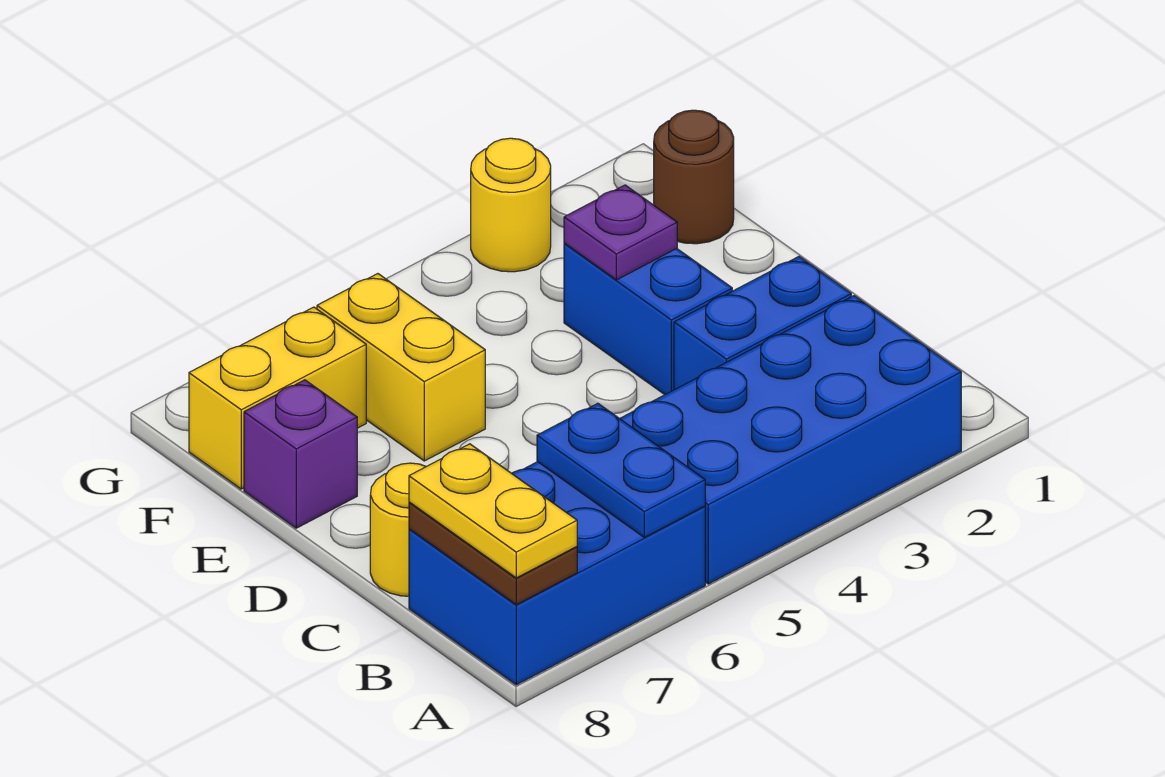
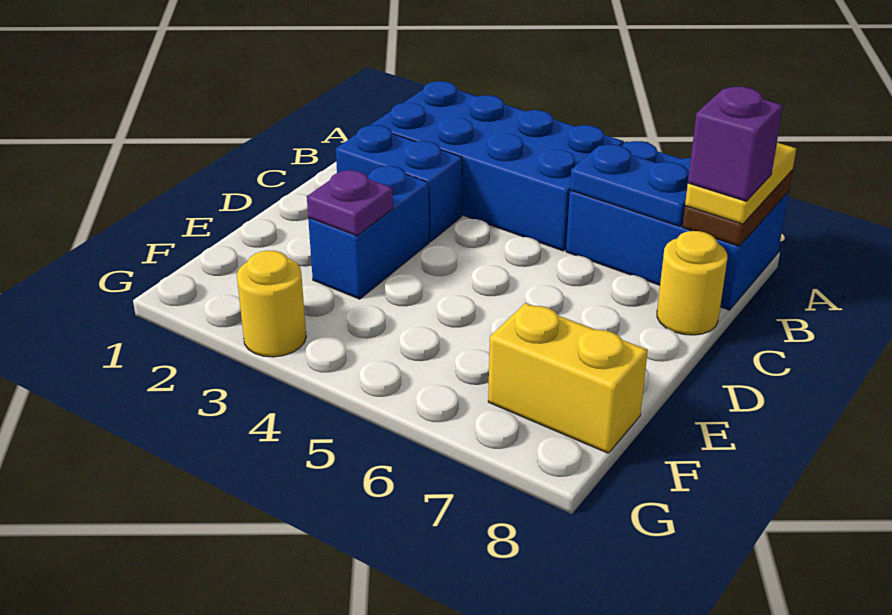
blue plate A6:B6 level 2 -> blue plate B6:B7 level 2
yellow brick E6:F6 level 1 -> none
purple brick E8 level 1 -> purple brick B8 level 4
brown round brick F1 level 1 -> none

